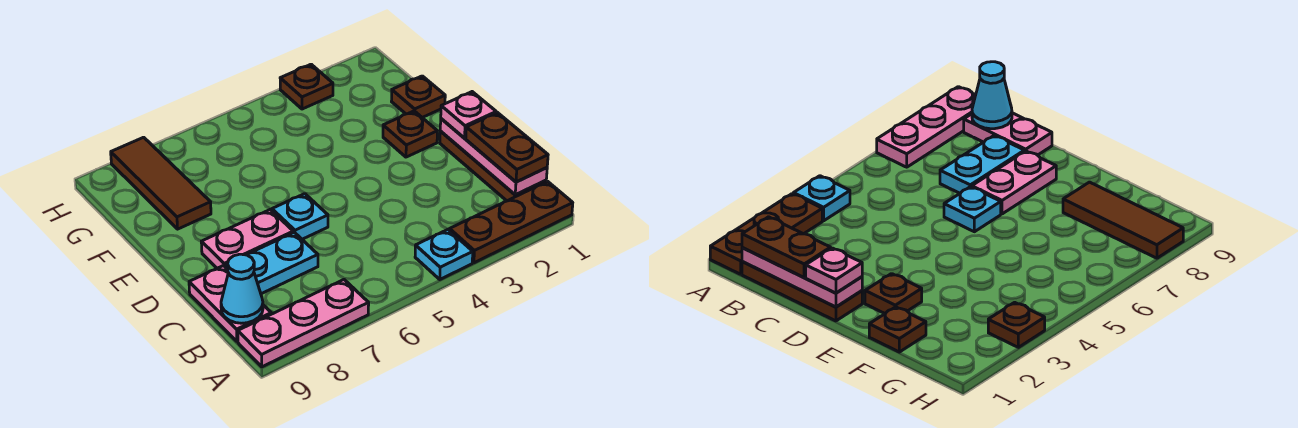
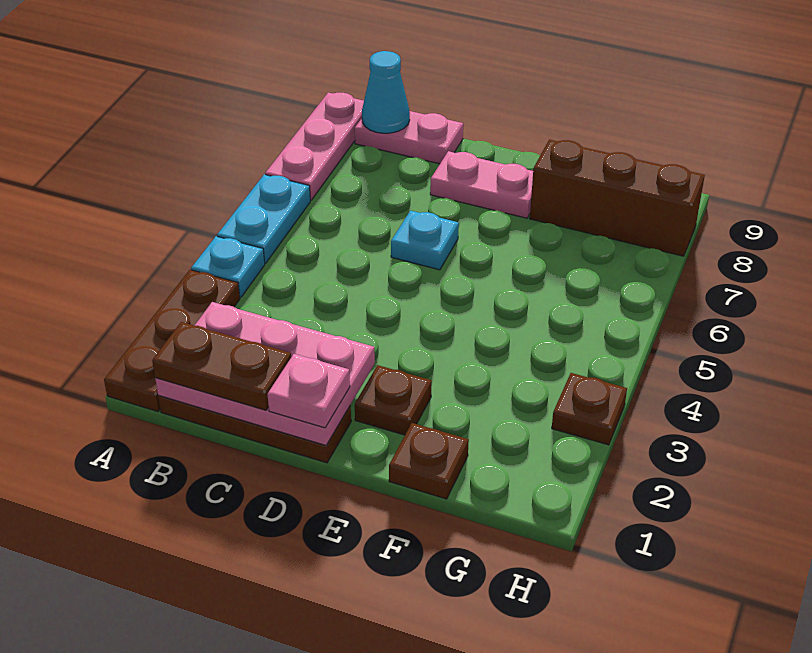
pink plate B1:D1 level 2 -> pink plate B1:D2 level 2
cyan plate C7:C8 level 1 -> cyan plate A5:A6 level 1
pink plate D7:D8 level 1 -> pink plate D8:E8 level 1
brown tile F8:H8 level 1 -> brown brick F8:H8 level 1

